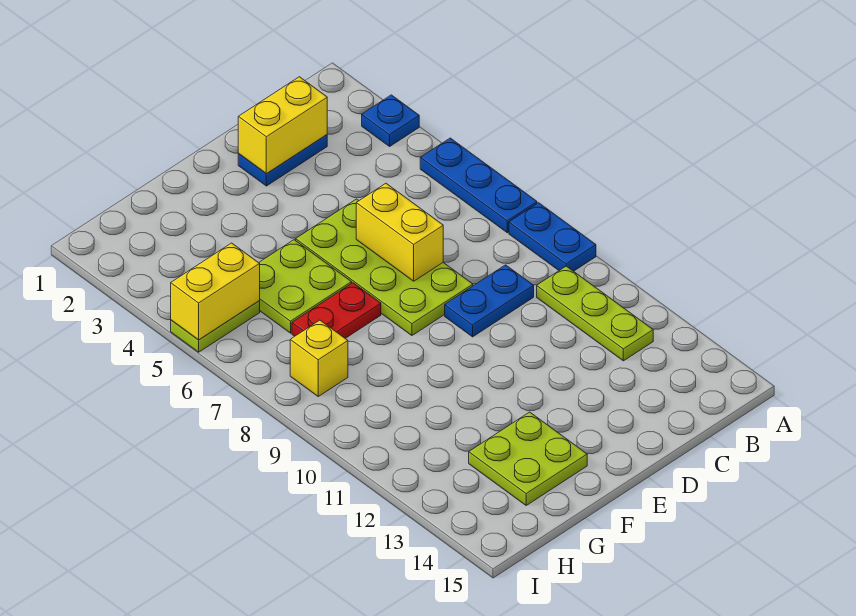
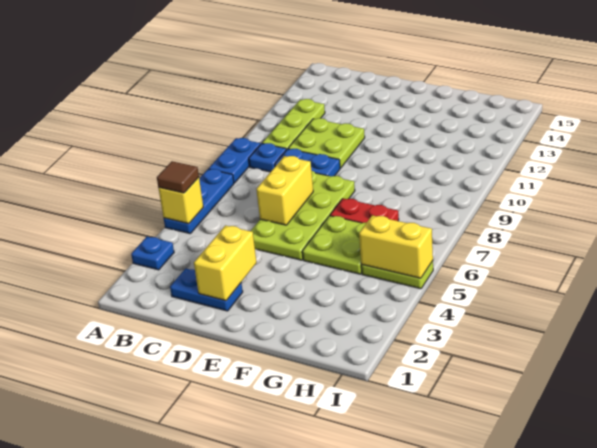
none -> brown tile A5 level 3
none -> blue plate B9 level 1
yellow brick C2:D2 level 2 -> yellow brick D2:D3 level 2
lime plate F13:G14 level 1 -> lime plate C10:D11 level 1
yellow brick H8 level 1 -> yellow brick A5 level 2

